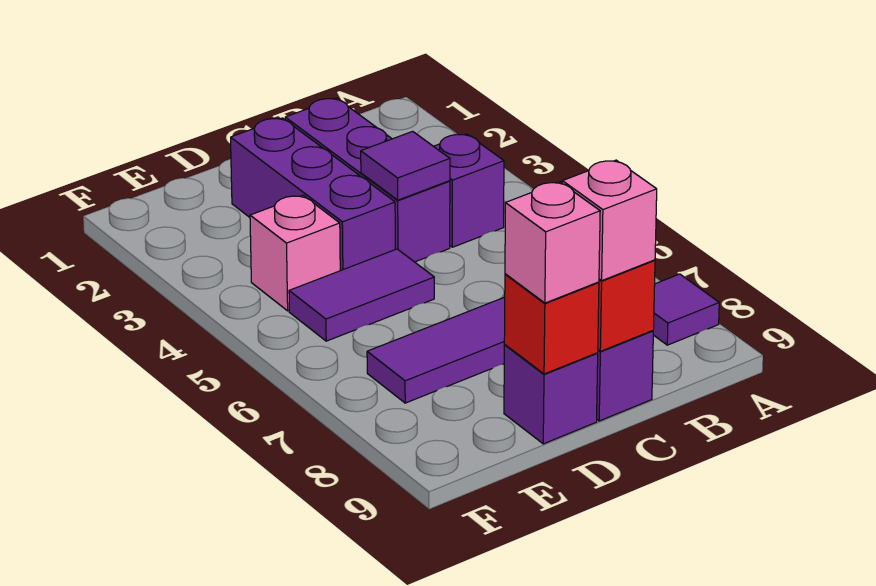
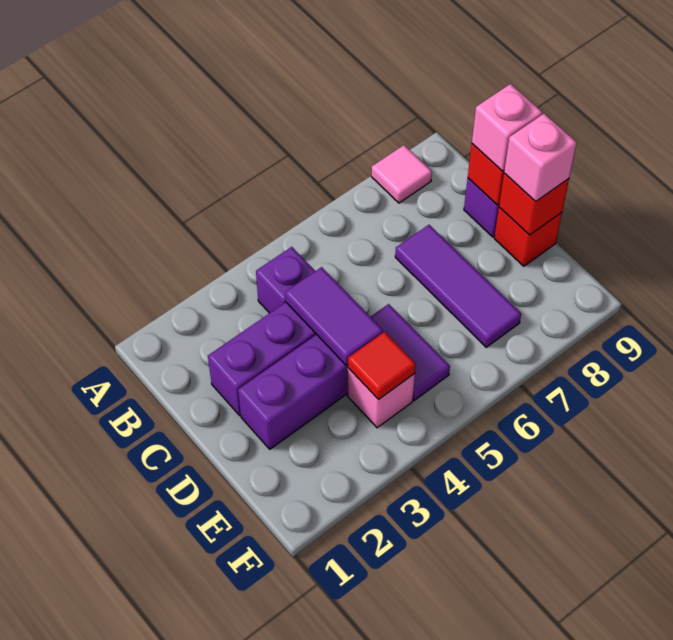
purple tile A8 level 1 -> pink tile A8 level 1
purple tile C4 level 2 -> purple tile C4:D4 level 2
purple brick D9 level 1 -> red brick D9 level 1
none -> red tile E4 level 2

